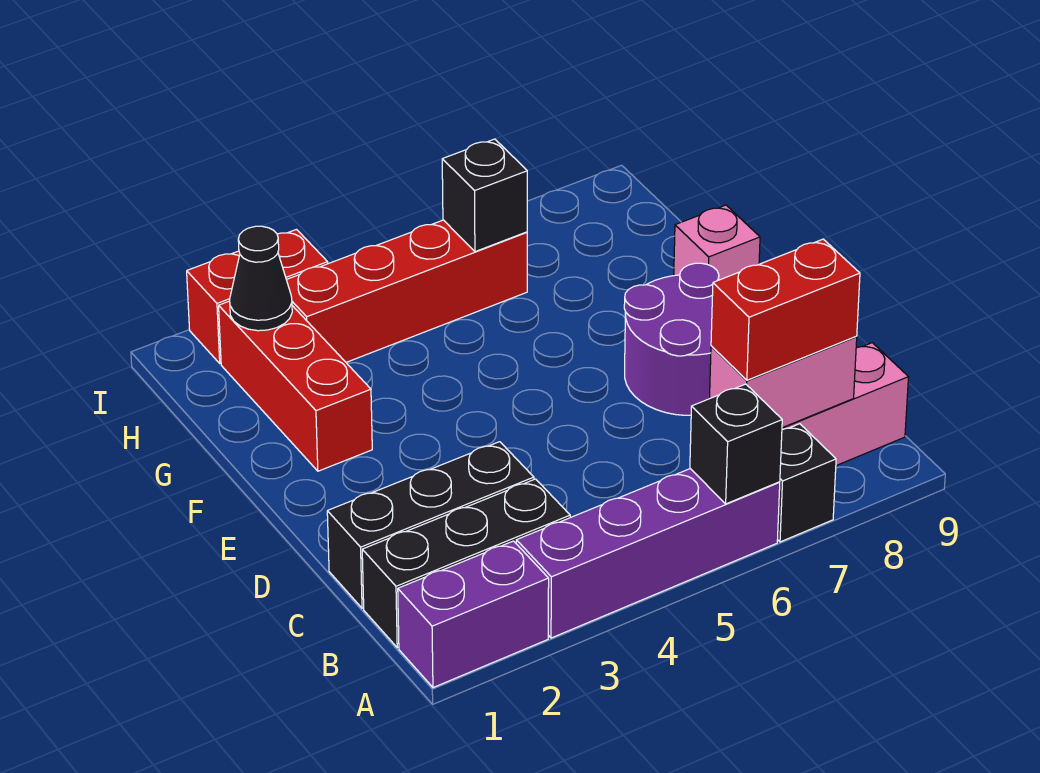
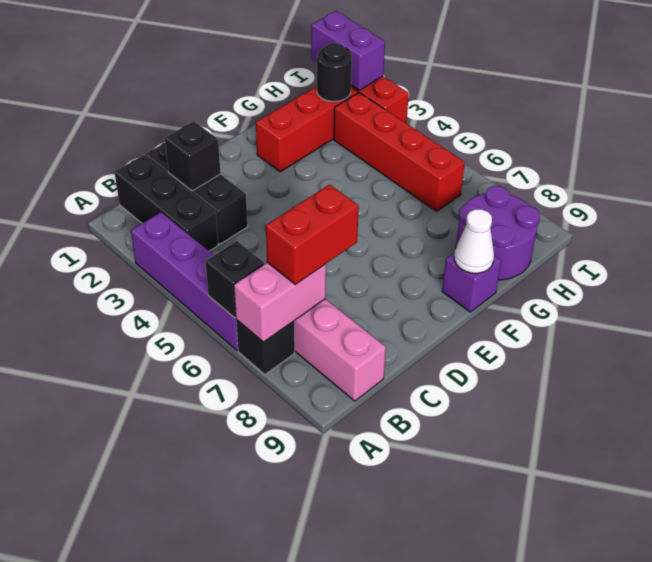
purple brick A1:A2 level 1 -> purple brick I1:I2 level 2
pink brick B7:B8 level 2 -> pink brick A7:B7 level 2
red brick B7:B8 level 3 -> red brick B7:C7 level 3
purple round brick D7:E8 level 1 -> purple round brick G8:H9 level 1
pink brick F9 level 1 -> purple brick F9 level 1
none -> white cone F9 level 2
black cone H2 level 2 -> black round brick H2 level 2
black brick H6 level 2 -> black brick C2 level 2

